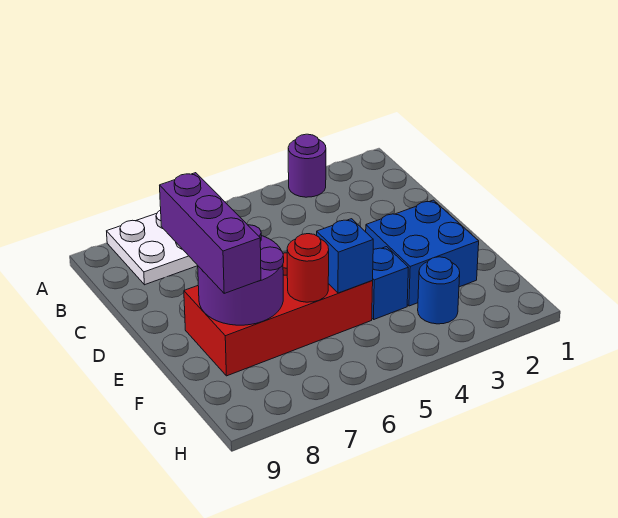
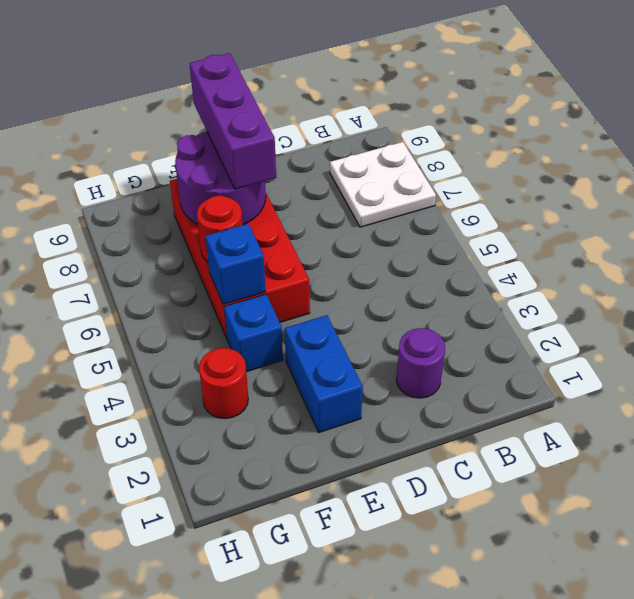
purple round brick A3 level 1 -> purple round brick C2 level 1
purple brick D8:F8 level 3 -> purple brick E7:E9 level 3
blue brick E2:F3 level 1 -> blue brick E2:E3 level 1
blue round brick G3 level 1 -> red round brick G3 level 1

